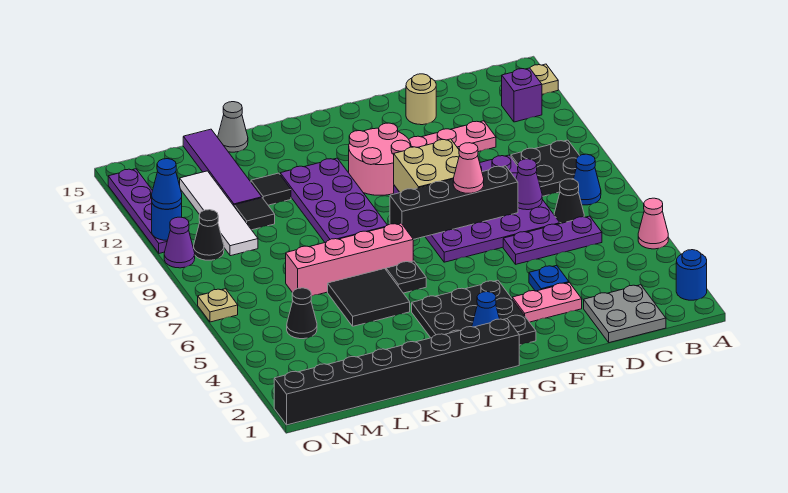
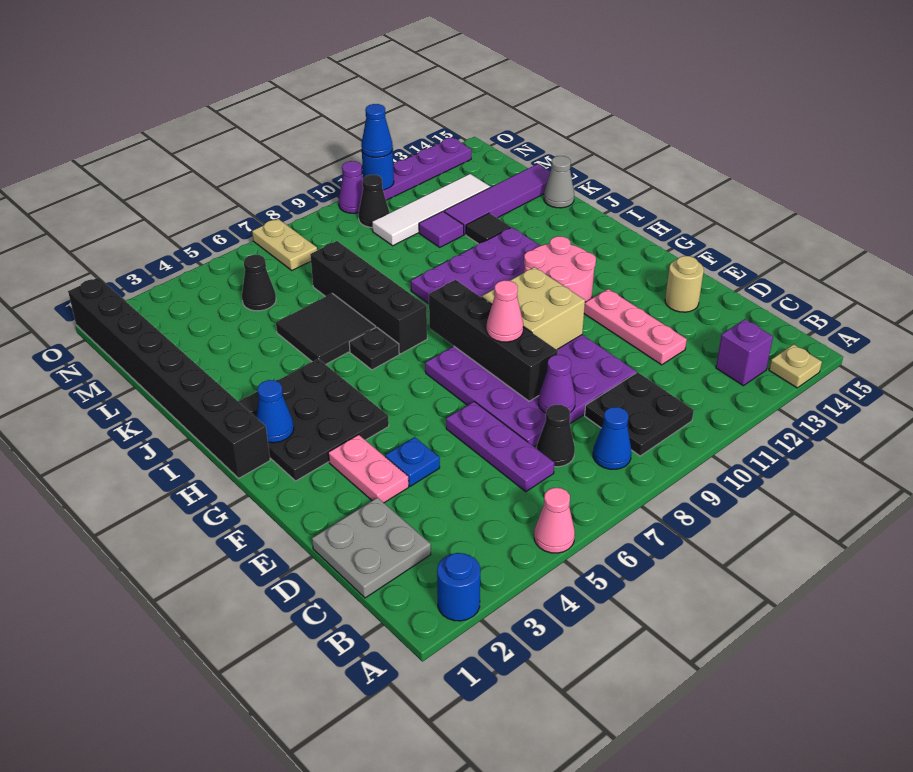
pink brick I7:L7 level 1 -> black brick I7:L7 level 1
black tile L11 level 1 -> purple tile L11 level 1
tan plate O7 level 1 -> tan plate N7:O7 level 1

